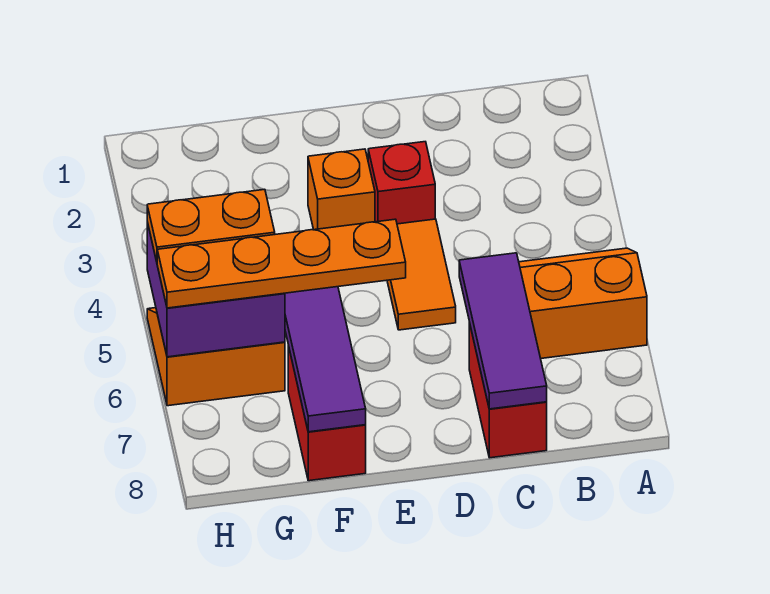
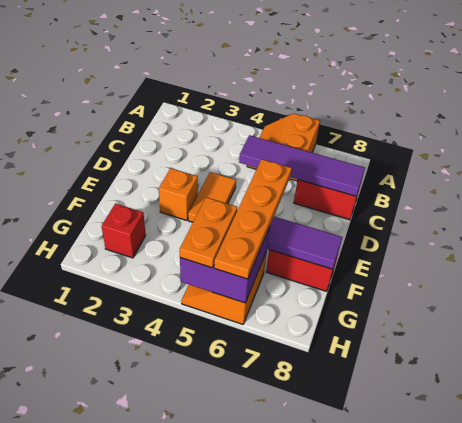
purple tile C6:C8 level 2 -> purple tile C5:C8 level 2
red brick D3 level 1 -> red brick G2 level 1
orange tile D4:D5 level 1 -> orange tile D4:E4 level 1

